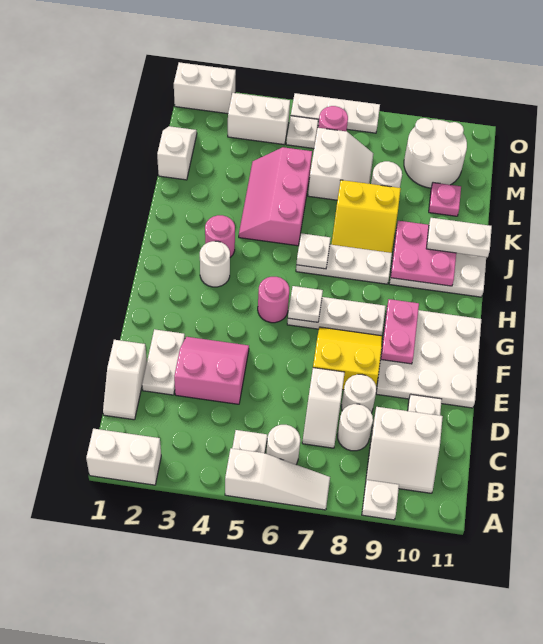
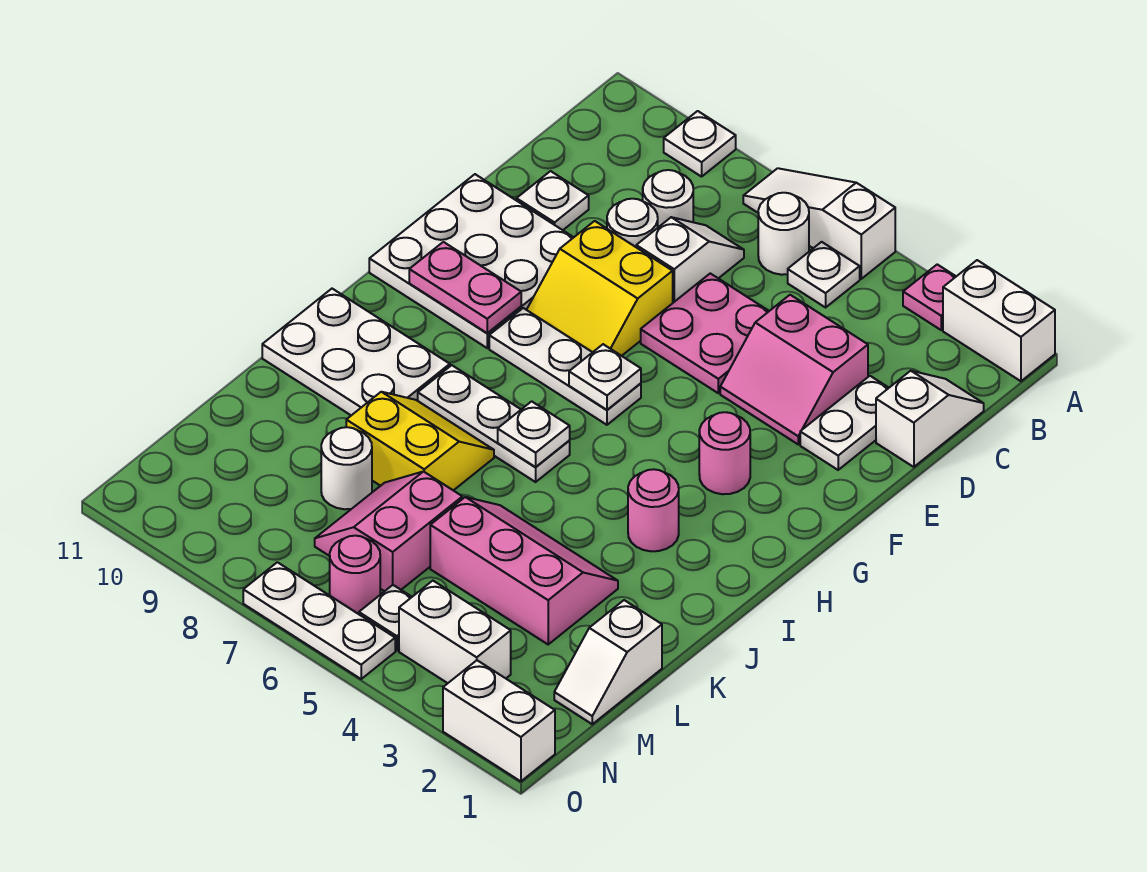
white slope B9:C10 level 1 top C -> none
pink plate F9:G9 level 2 -> pink plate G9:G10 level 2
pink round brick G5 level 1 -> pink round brick G3 level 1
white round brick H3 level 1 -> none
pink plate I9:J10 level 2 -> pink plate D5:E6 level 1
pink slope J4:L5 level 1 top 5 -> pink slope K3:L5 level 1 top L
white plate J10:J11 level 3 -> none
white slope L6:M7 level 1 top 6 -> pink slope L6:M7 level 1 top 6
pink plate L10 level 1 -> pink plate A3 level 1
white round brick M9:N10 level 1 -> none

